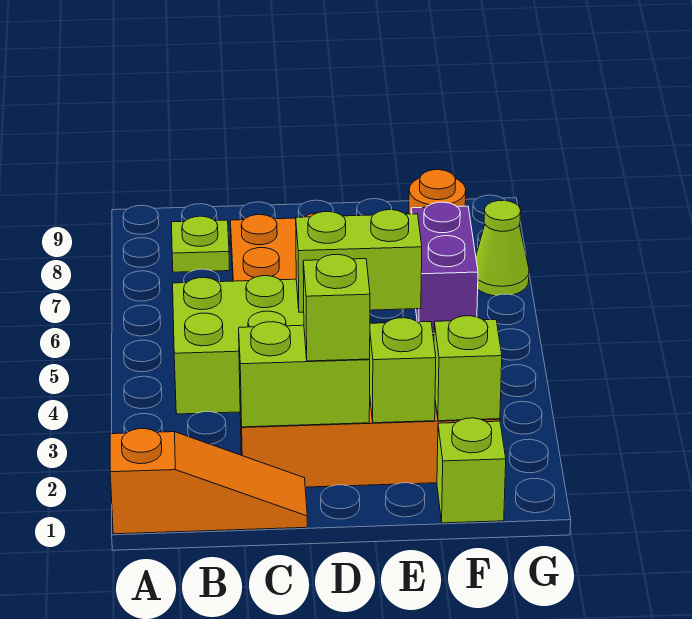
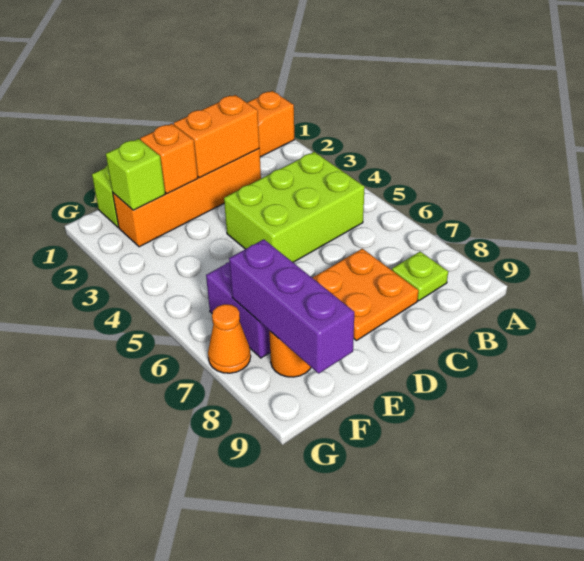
lime brick C2:D2 level 2 -> orange brick C2:D2 level 2
lime brick D2 level 3 -> none
lime brick D5:E5 level 2 -> none
lime brick E2 level 2 -> orange brick E2 level 2
none -> purple brick F7:F9 level 2
lime cone G7 level 1 -> orange cone G7 level 1

